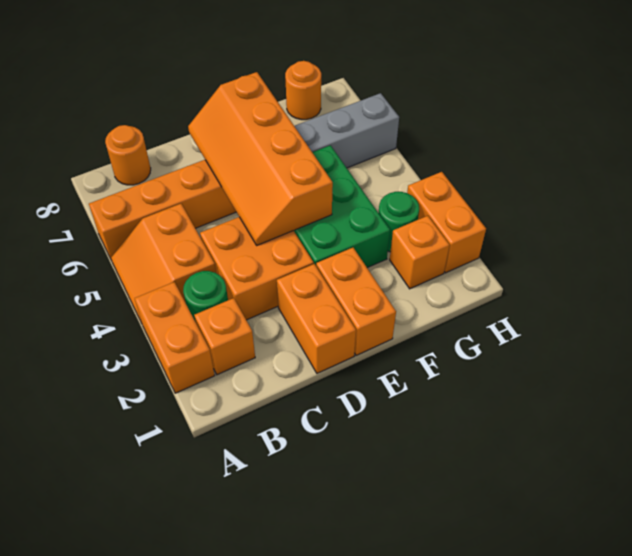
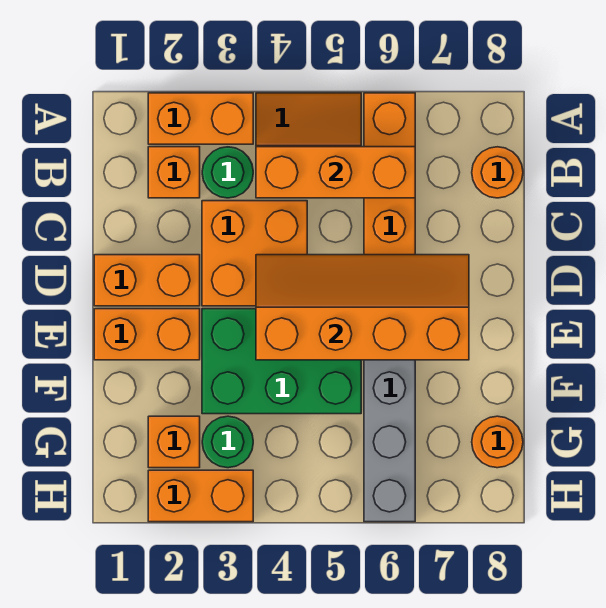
none -> orange brick B4:B6 level 2

